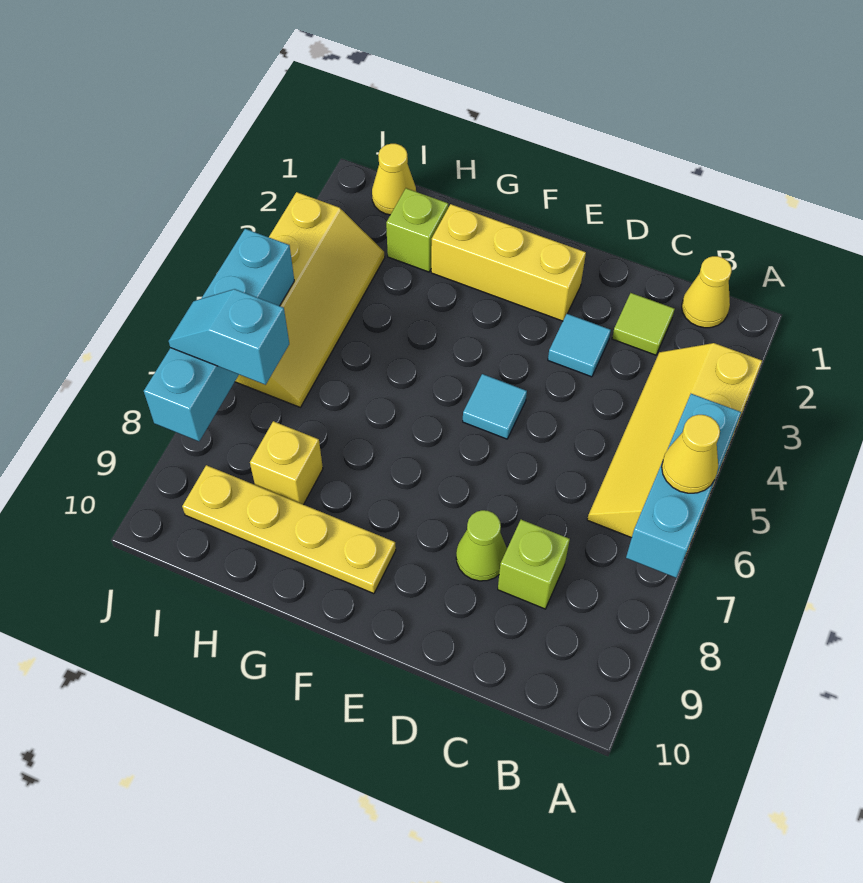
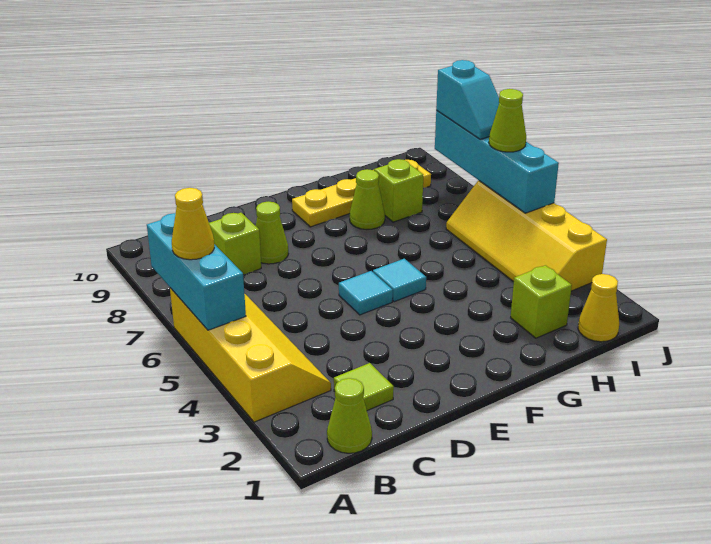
yellow cone B1 level 1 -> lime cone B1 level 1
cyan tile D3 level 1 -> cyan tile F5 level 1
yellow brick E2:G2 level 1 -> none
none -> lime cone G8 level 1
yellow brick H8 level 1 -> lime brick H8 level 1
cyan slope I7:J7 level 3 top I -> cyan slope J7:J8 level 3 top 8
none -> lime cone J6 level 3

